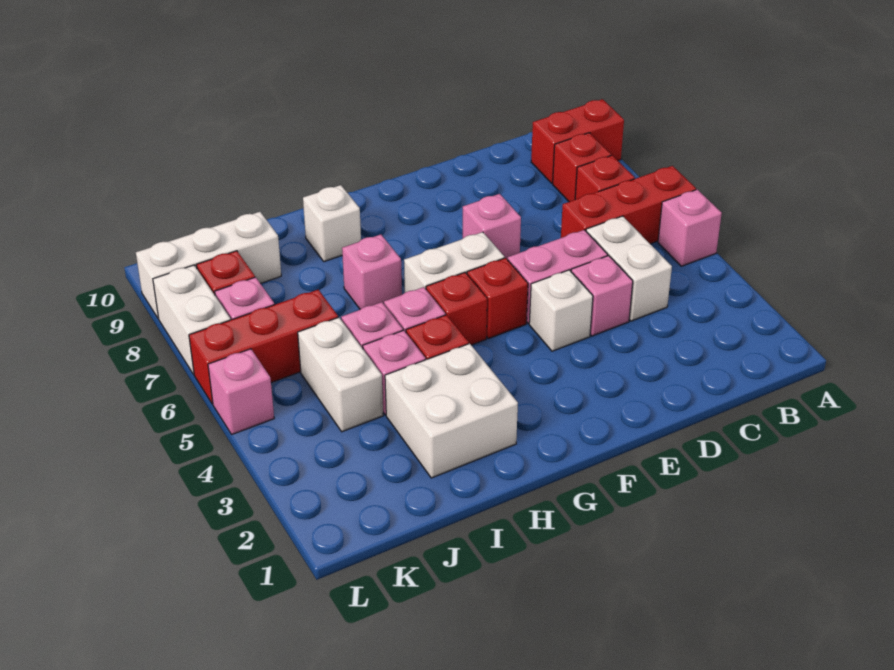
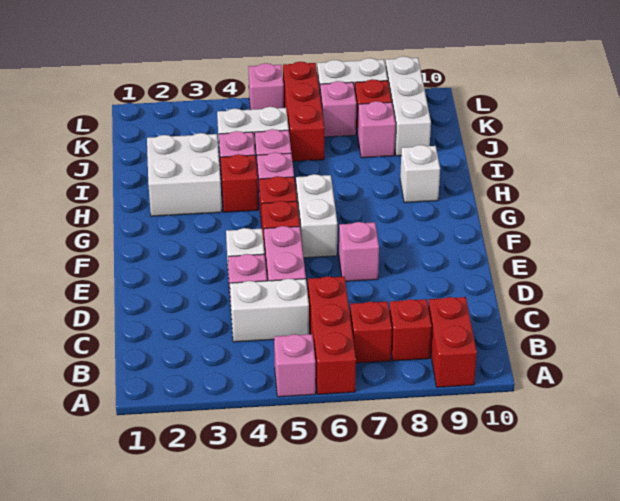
pink brick H7 level 1 -> pink brick J8 level 1

